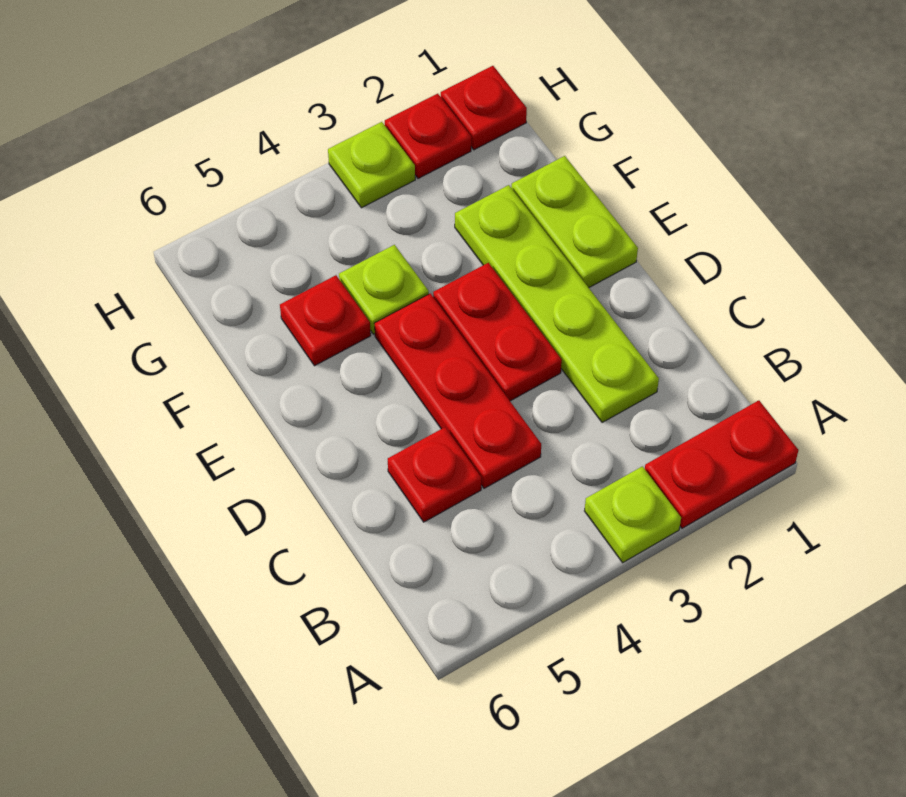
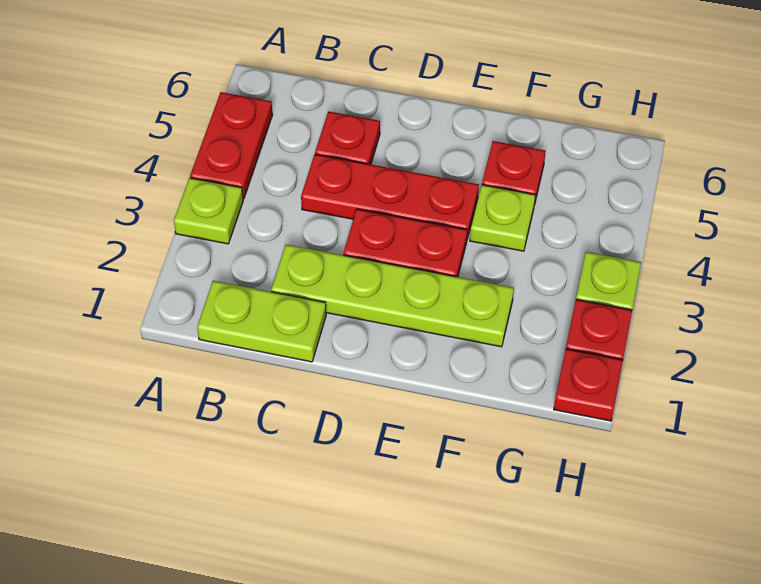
red plate A1:A2 level 1 -> red plate A4:A5 level 1
lime plate E1:F1 level 1 -> lime plate B1:C1 level 1

